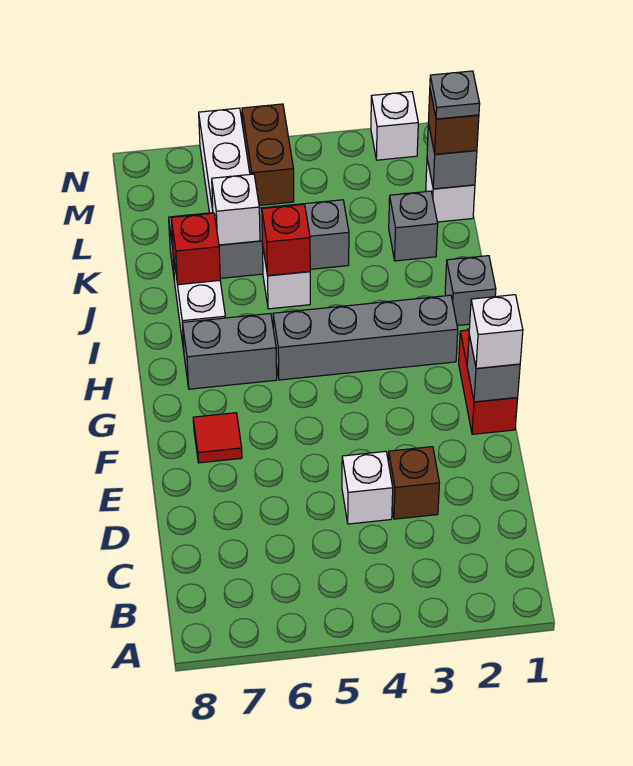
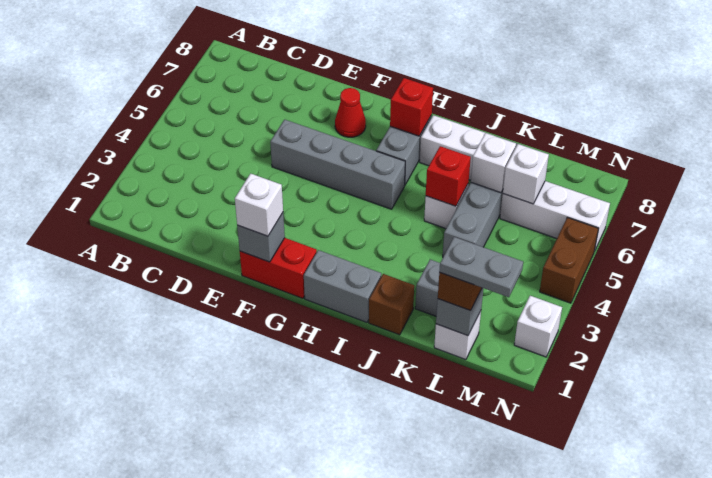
brown brick D3 level 1 -> brown brick J1 level 1
white brick D4 level 1 -> white brick L6 level 2
red tile F7 level 1 -> red cone F7 level 1
grey brick H2:H5 level 1 -> grey brick E5:H5 level 1
grey brick I1 level 1 -> grey brick H1:I1 level 1
red brick J7 level 2 -> red brick H7 level 2
grey plate L1 level 4 -> grey plate L1:M1 level 4
brown brick M5:N5 level 1 -> brown brick N4:N5 level 1

